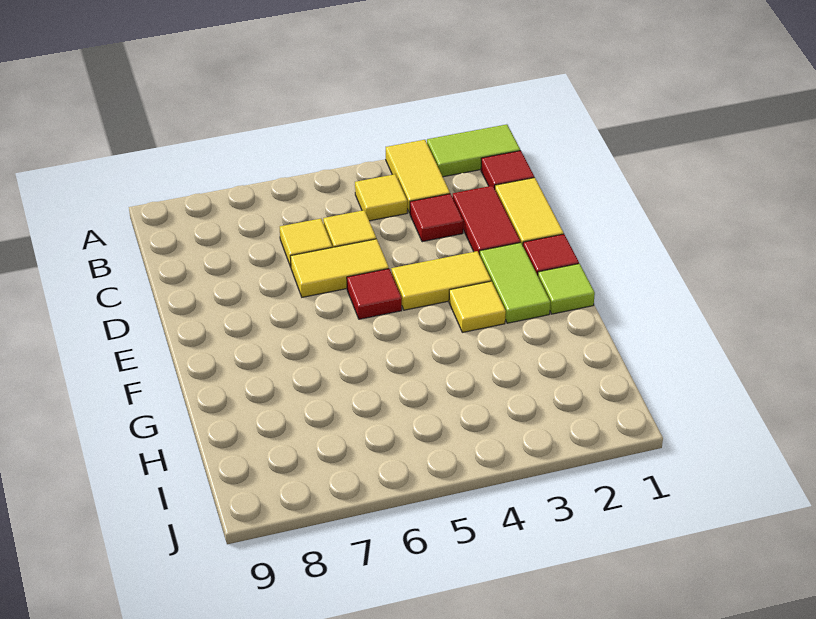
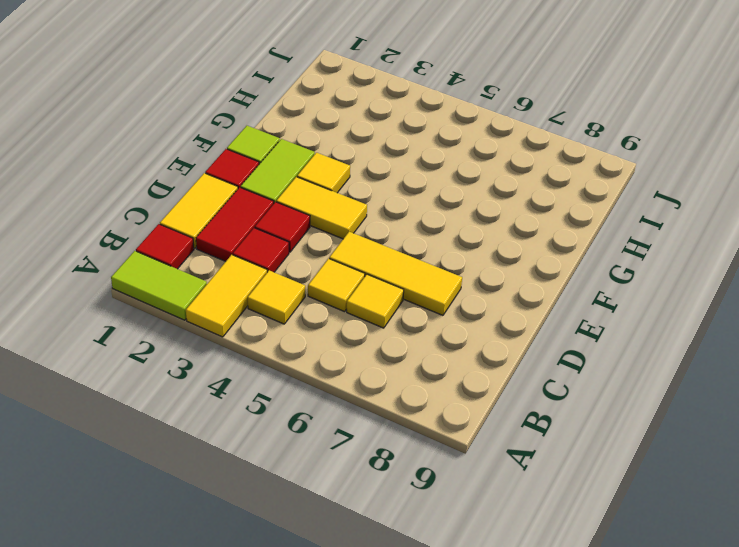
yellow tile D5:D6 level 1 -> yellow tile D5:D7 level 1
red tile E5 level 1 -> red tile D3 level 1

